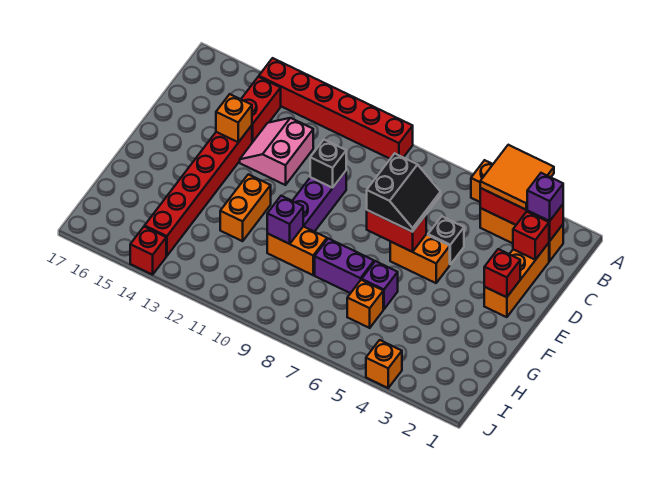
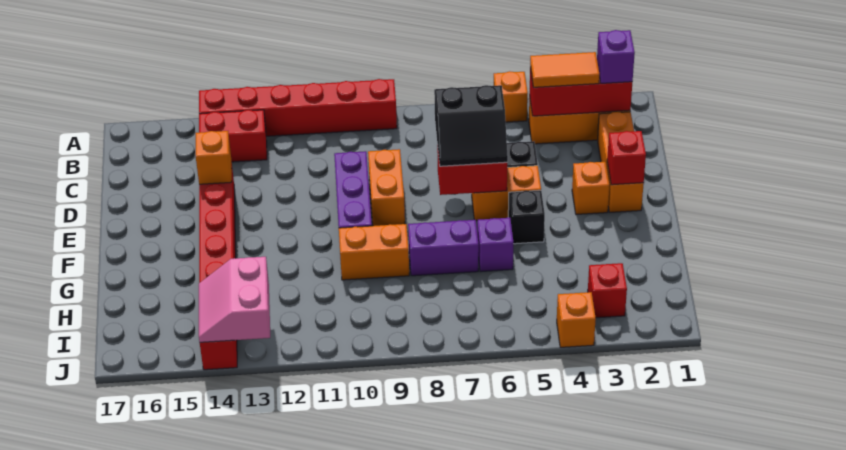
orange tile A3:B4 level 3 -> orange tile B3:B4 level 3
red brick B14:C14 level 1 -> red brick B13:B14 level 1
red brick C2 level 2 -> red brick I3 level 1
pink slope C12:D13 level 1 top 12 -> pink slope I13:J14 level 2 top 13
black slope D6:E7 level 3 top 7 -> black slope D6:E7 level 3 top D
black brick D10 level 2 -> black brick F5 level 1
orange brick F12:G12 level 1 -> orange brick D9:E9 level 1
purple brick G10 level 2 -> none
orange brick H6 level 1 -> orange brick E3 level 1

